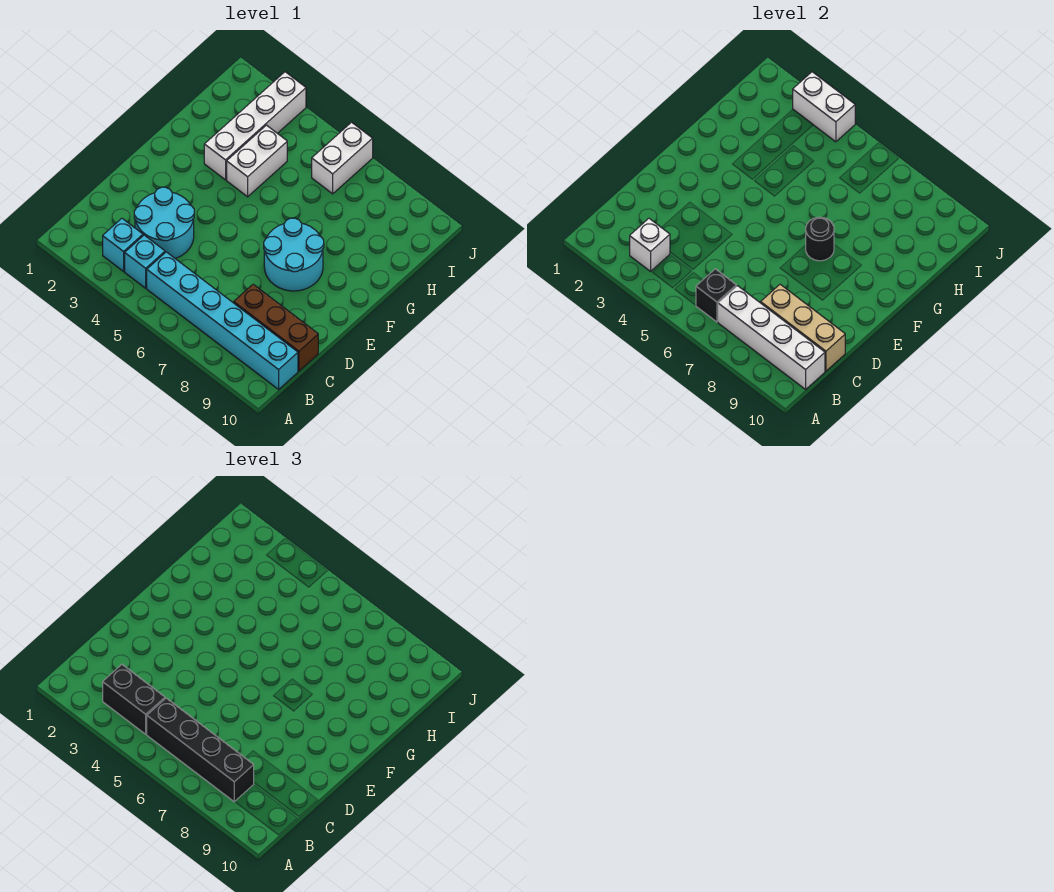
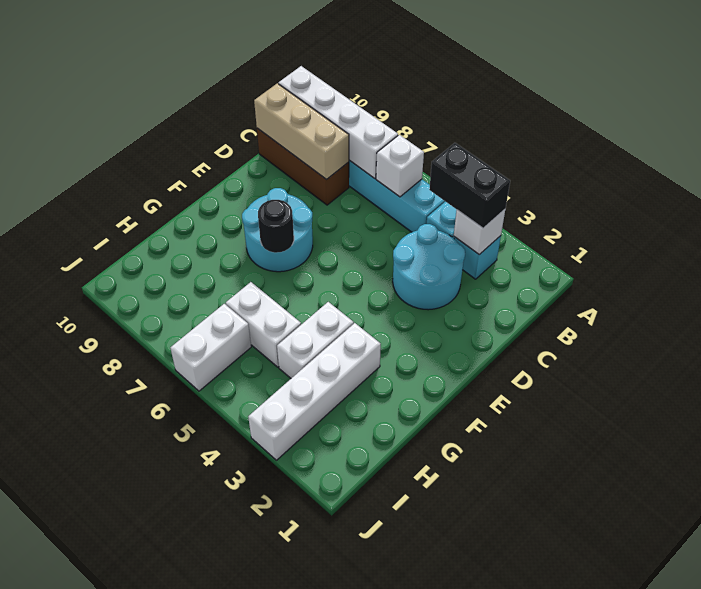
black brick B5:B8 level 3 -> none
black brick B6 level 2 -> white brick B6 level 2
white brick J3:J4 level 2 -> white brick H5:H6 level 1

